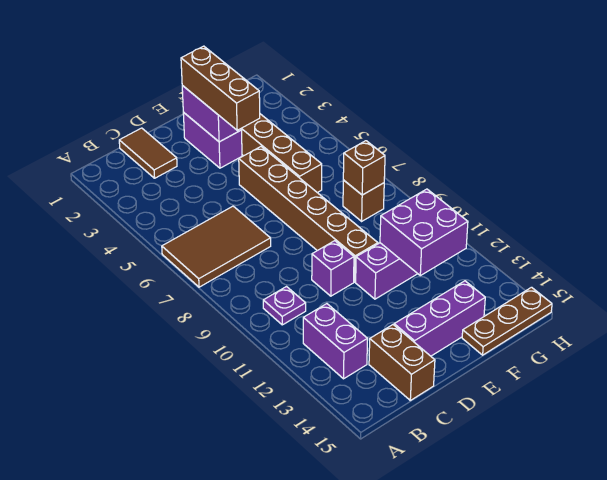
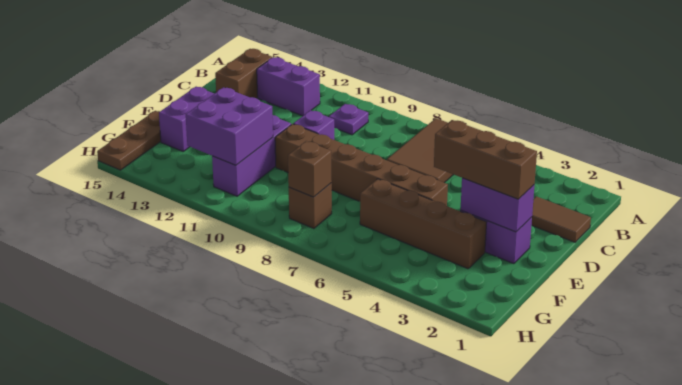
brown brick C14:C15 level 1 -> brown brick B14:C14 level 1
purple brick D14:F14 level 1 -> purple brick E14:F14 level 1

